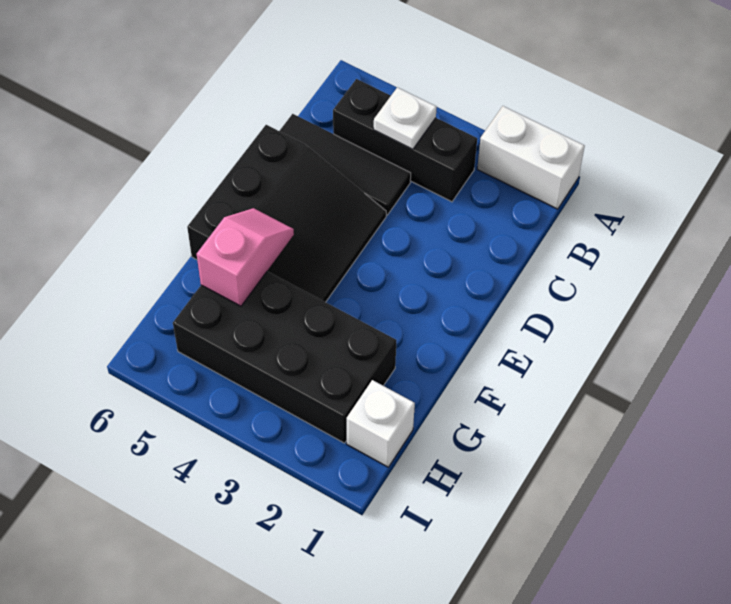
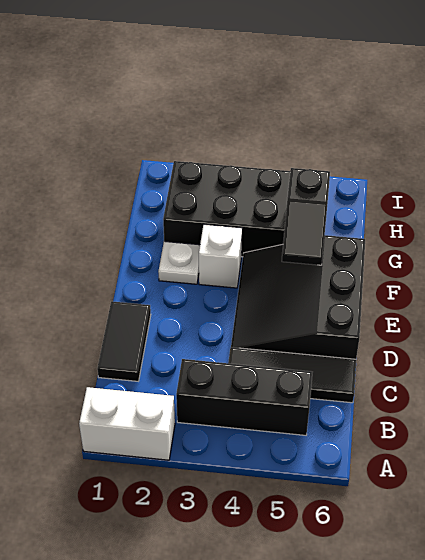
white plate B4 level 2 -> white plate F2 level 1
none -> black tile C1:D1 level 1
pink slope F5:G5 level 2 top G -> black slope F5:G5 level 2 top G
white brick H1 level 1 -> white brick F3 level 1

